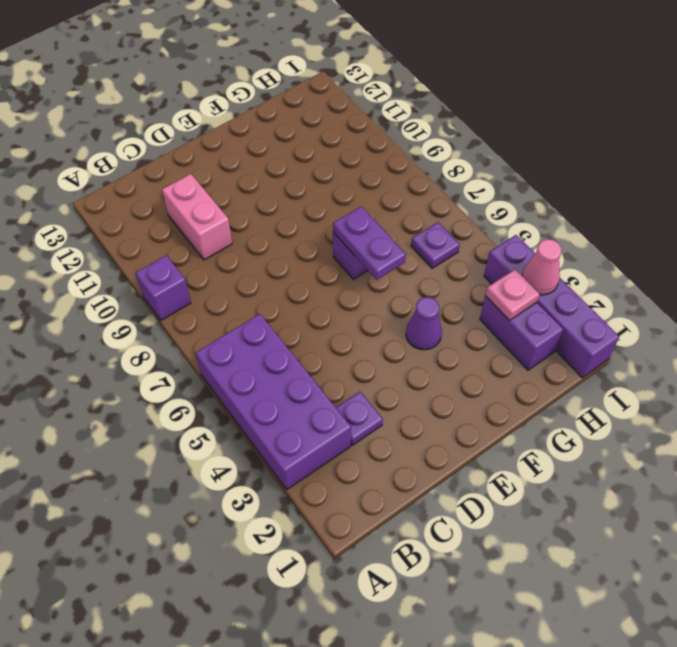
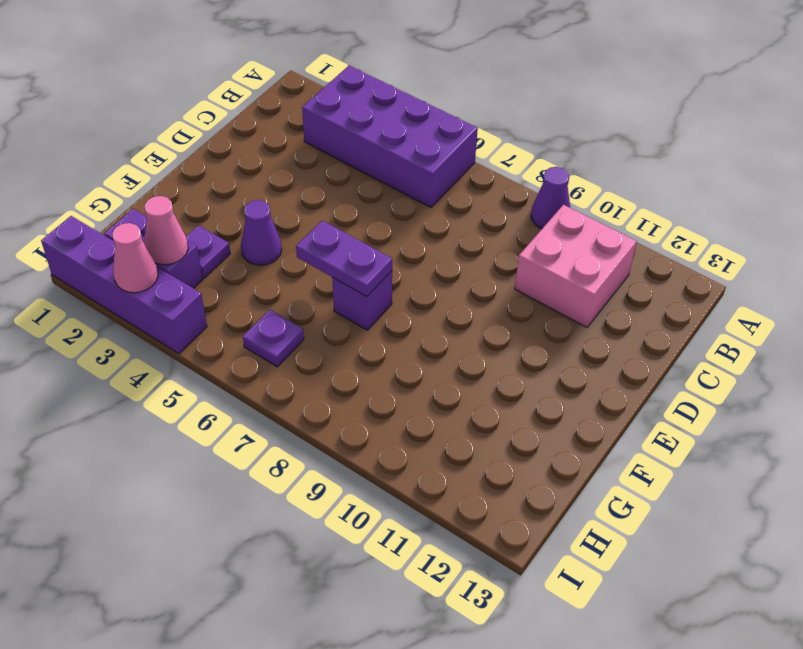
purple brick A9 level 1 -> purple cone A9 level 1
purple plate C3 level 1 -> purple plate G3 level 1
pink brick C10:C11 level 1 -> pink brick B10:C11 level 1
pink plate H3 level 2 -> pink cone H3 level 2

